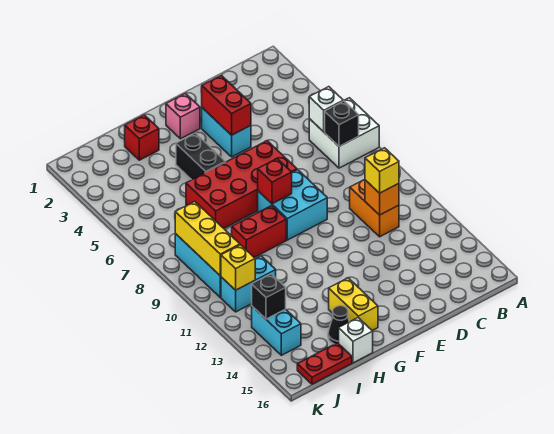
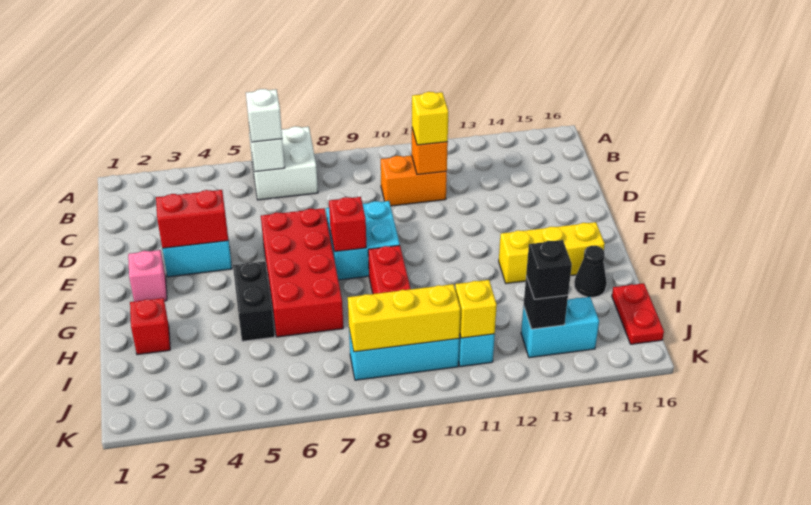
black brick B7 level 2 -> black brick J13 level 3
black brick G4:G5 level 1 -> black brick G5:H5 level 1
yellow brick G14:G15 level 1 -> yellow brick G13:G15 level 1
white brick H16 level 1 -> white brick B6 level 3

